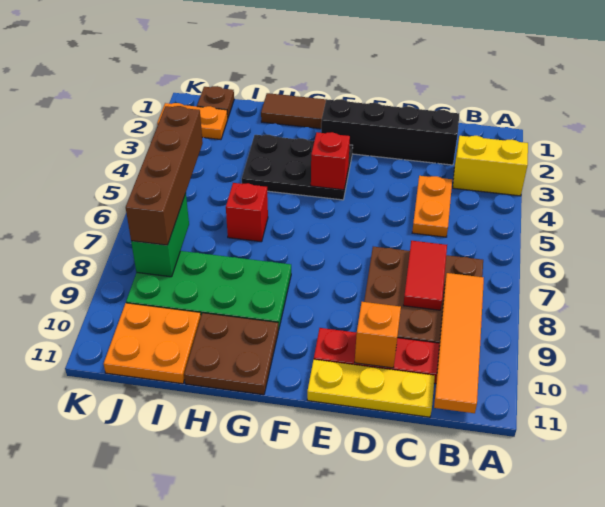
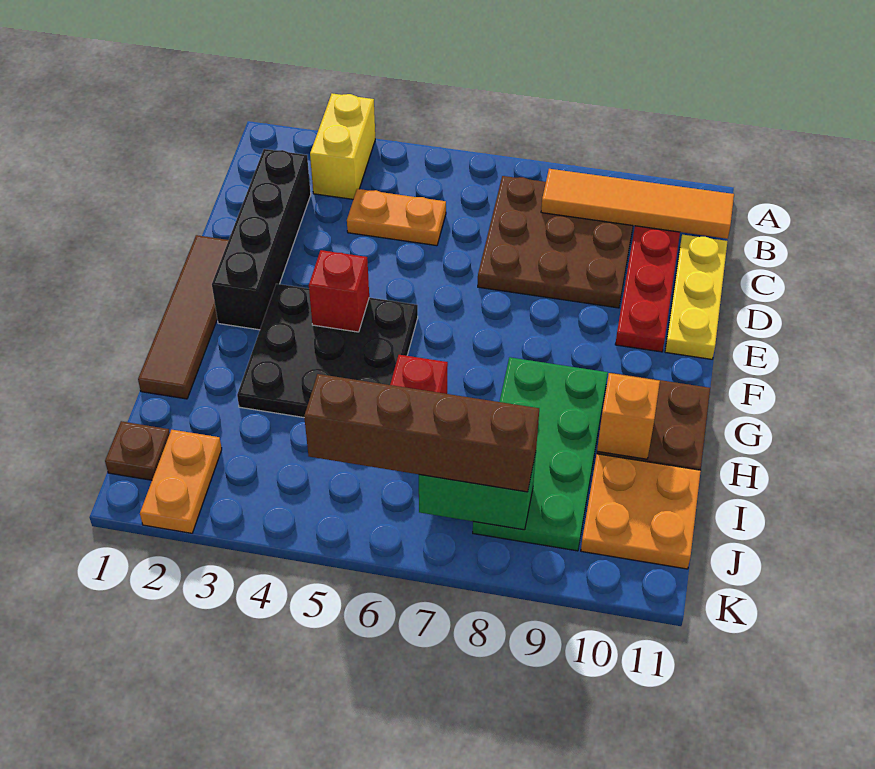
red tile C7:C8 level 2 -> none
orange brick D10 level 2 -> orange brick H10 level 2
black plate F3:H4 level 1 -> black plate F3:H5 level 1

